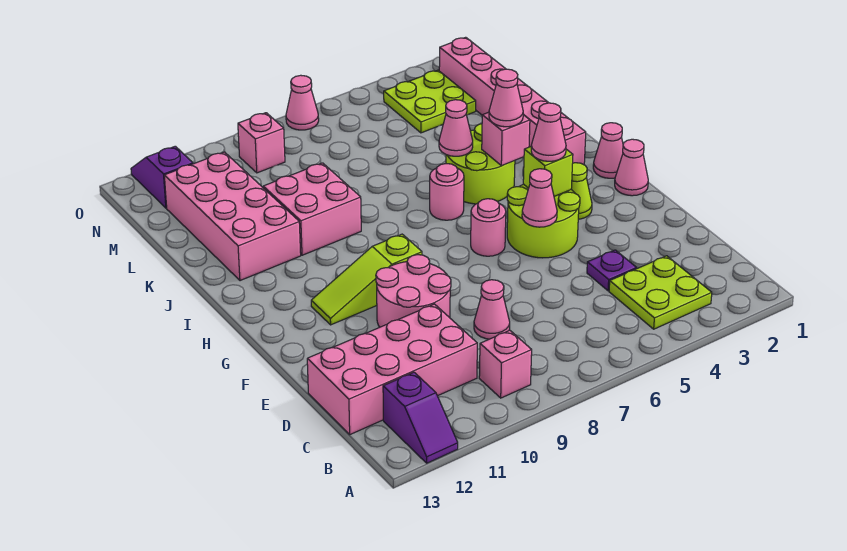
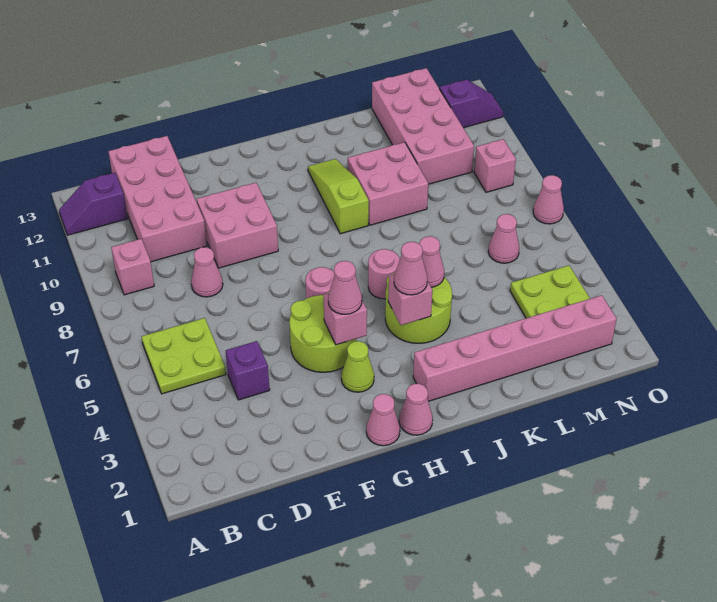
lime plate B3:C4 level 1 -> lime plate B5:C6 level 1
purple plate D4 level 1 -> purple brick D4 level 1
pink round brick E9:F10 level 1 -> pink brick E9:F10 level 1
pink cone F5 level 2 -> pink cone M6 level 1
lime brick G4 level 2 -> pink brick G4 level 2
lime slope G9:G11 level 1 top 9 -> lime slope I9:I11 level 1 top 9
pink brick J11:M12 level 1 -> pink brick L10:M13 level 1

